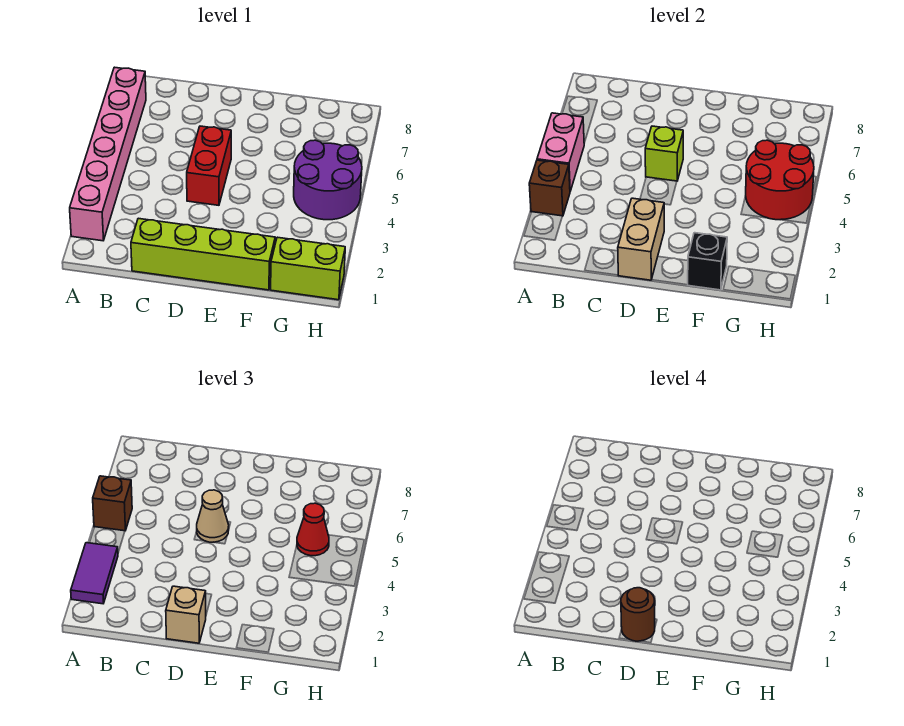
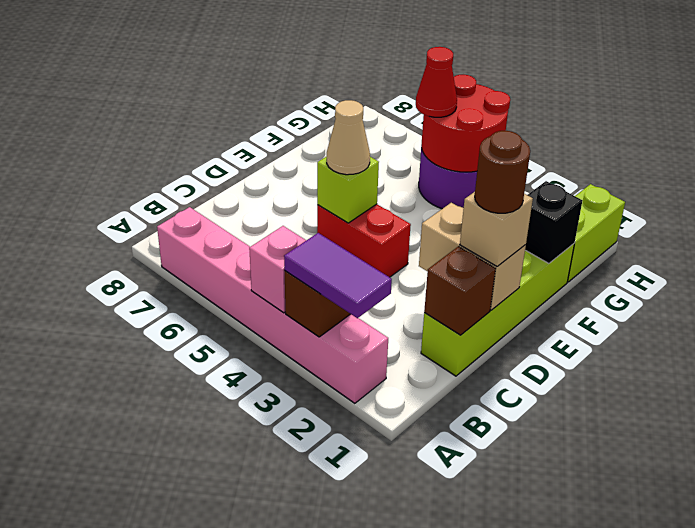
pink brick A4:A5 level 2 -> pink brick A4 level 2
brown brick A5 level 3 -> brown brick C1 level 2

